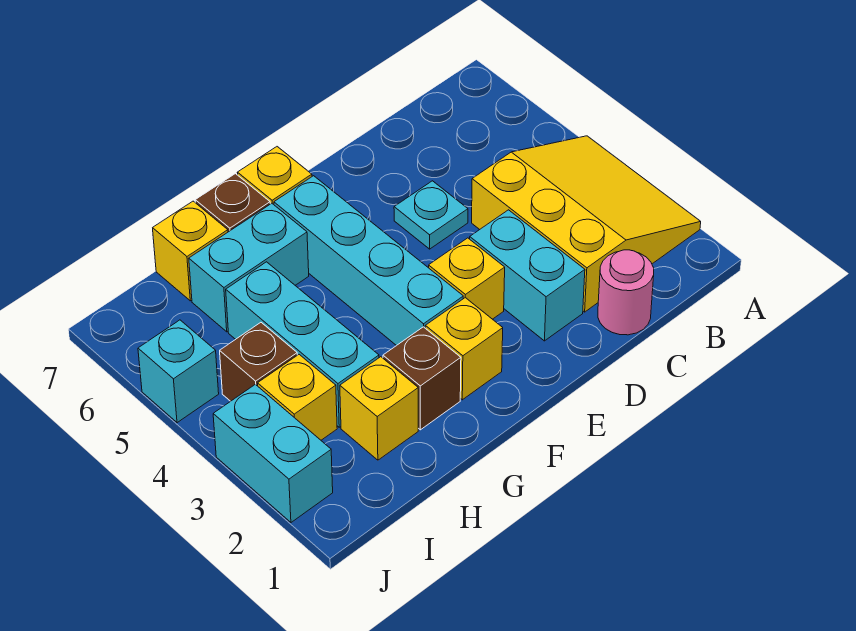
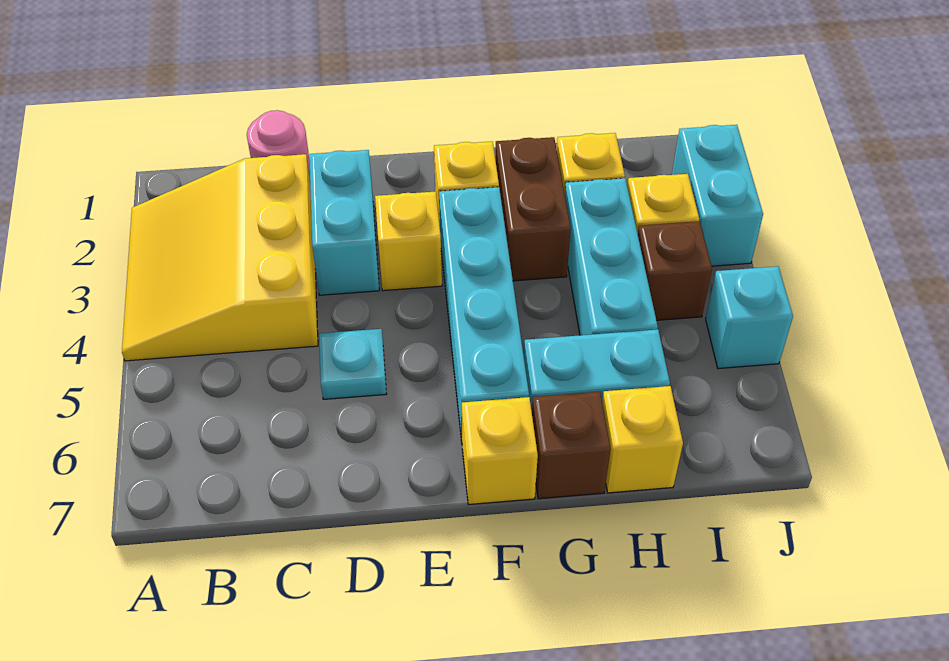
brown brick G2 level 1 -> brown brick G2:G3 level 1

